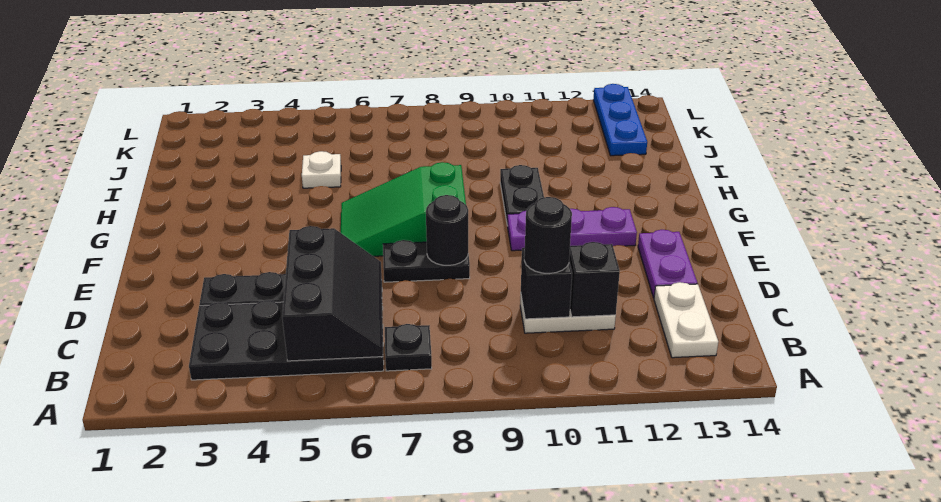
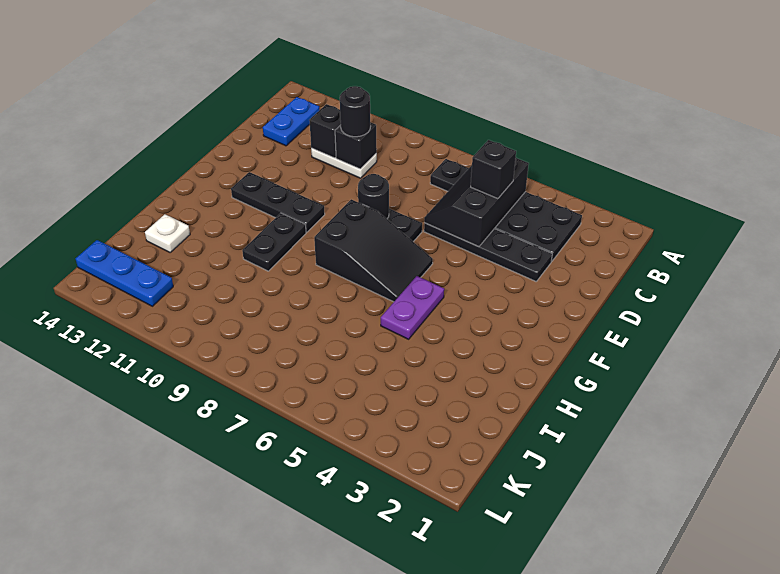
white plate B13:C13 level 1 -> blue plate B13:C13 level 1
none -> black brick C5 level 3
purple plate D13:E13 level 1 -> purple plate G5:H5 level 1
green slope F6:G8 level 1 top 8 -> black slope F6:G8 level 1 top 8
purple plate F10:F12 level 1 -> black plate F10:F12 level 1
white plate I5 level 1 -> white plate I13 level 1
blue plate J13:L13 level 1 -> blue plate K12:K14 level 1

